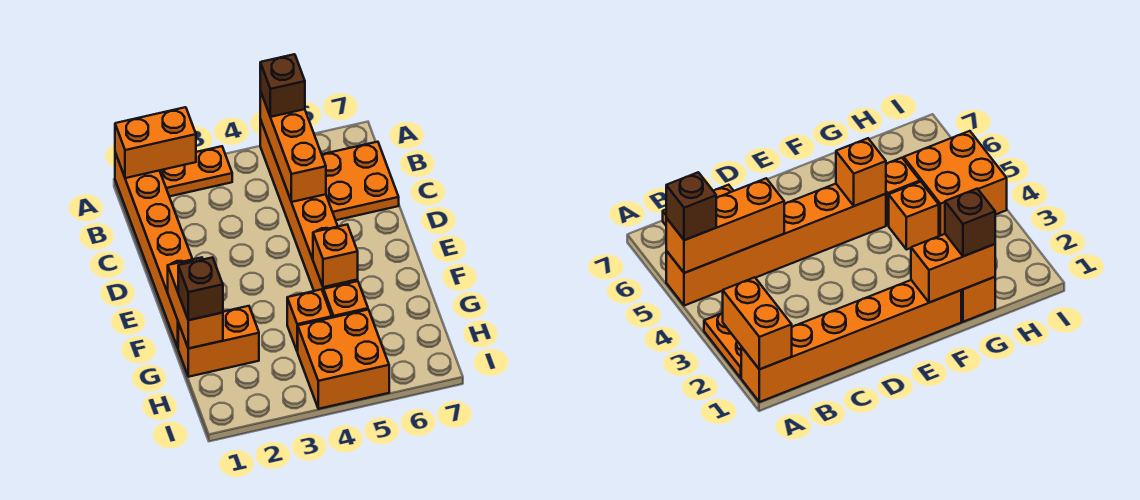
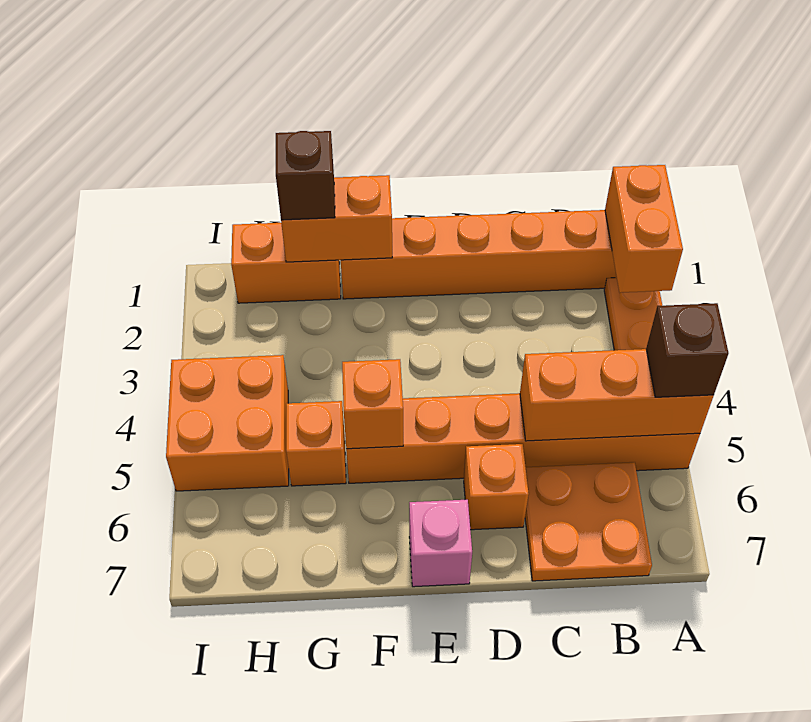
none -> pink brick E7 level 1
orange brick G1:G2 level 1 -> orange brick G1:H1 level 1
orange brick G4 level 1 -> orange brick D6 level 1

